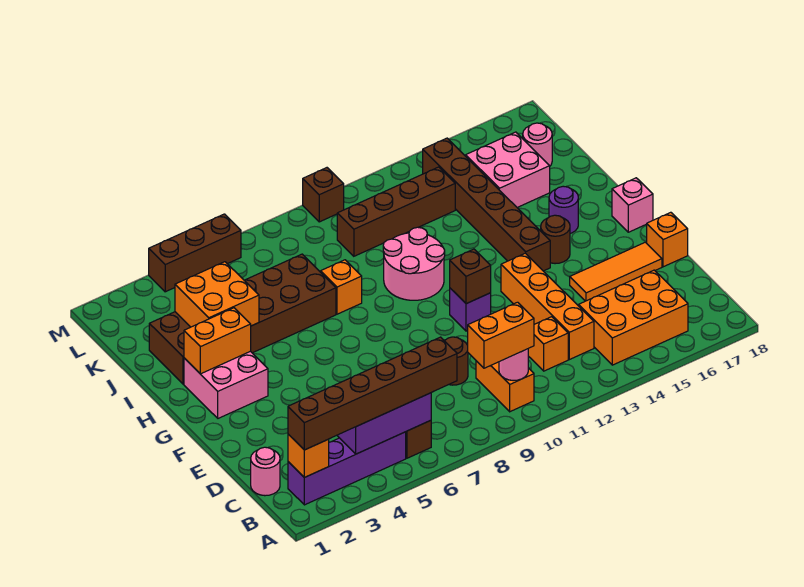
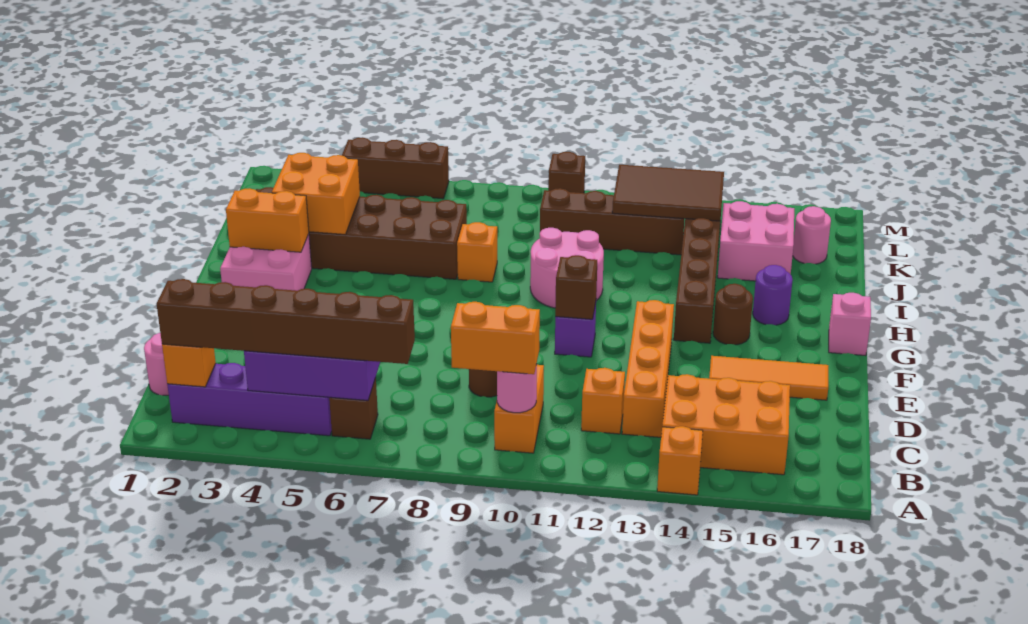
orange brick E18 level 1 -> orange brick A14 level 1
none -> brown tile K12:L14 level 2

